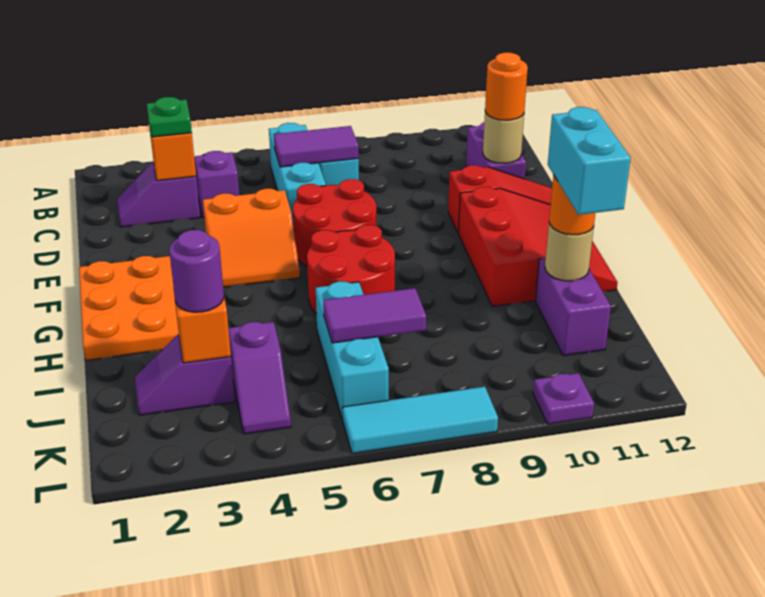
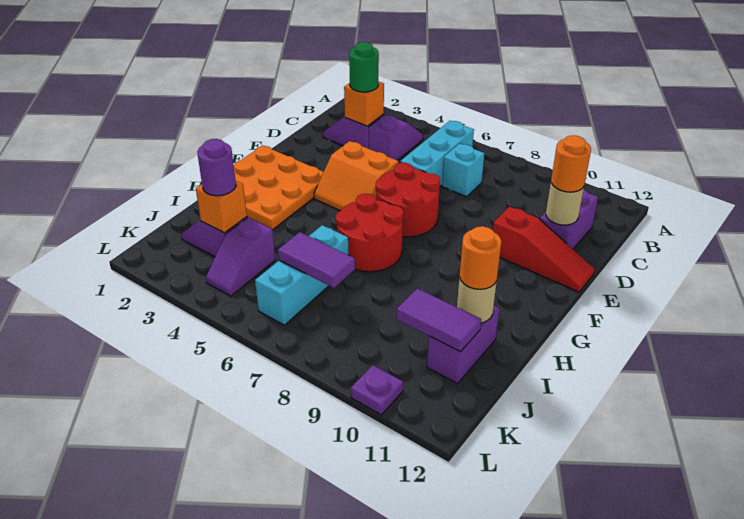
green plate C3 level 3 -> green round brick C3 level 3
purple tile C6:C7 level 2 -> purple tile J10:J11 level 2
red slope F10:H12 level 1 top 10 -> none
cyan brick I11:J11 level 4 -> none
cyan tile L6:L8 level 1 -> none

